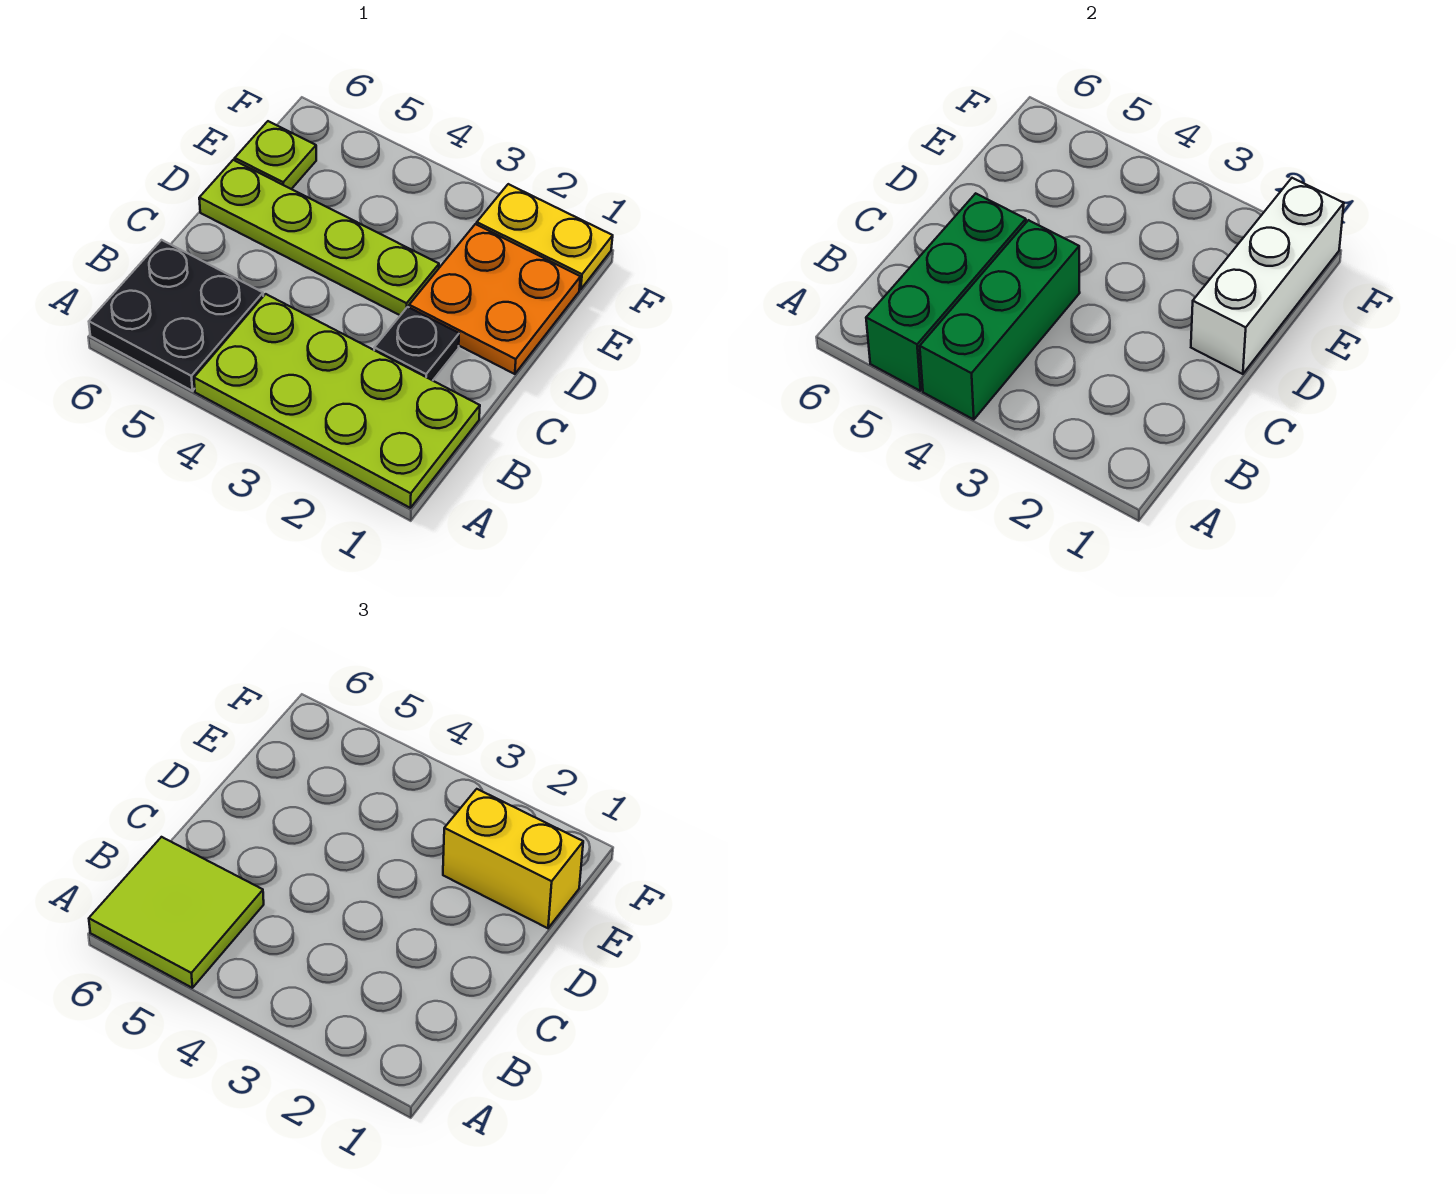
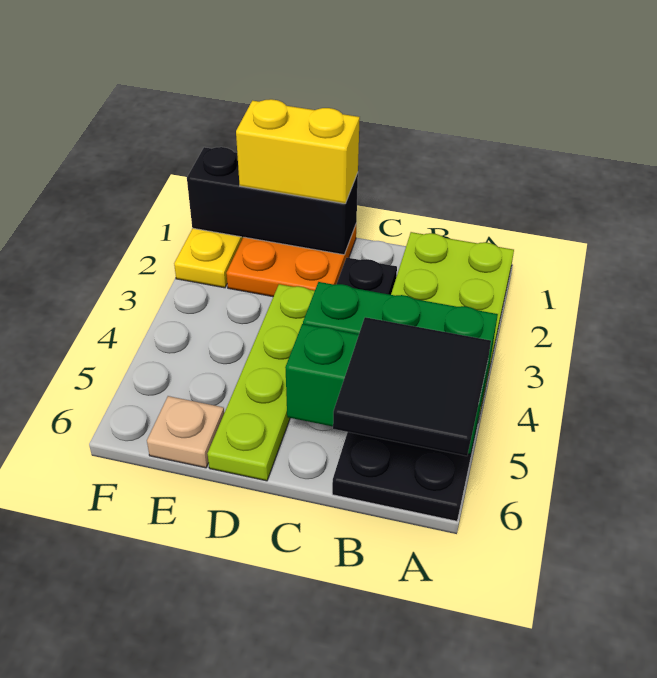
lime tile A5:B6 level 3 -> black tile A5:B6 level 3
white brick D1:F1 level 2 -> black brick D1:F1 level 2
yellow brick E1:E2 level 3 -> yellow brick D1:E1 level 3
lime plate E6 level 1 -> tan plate E6 level 1

